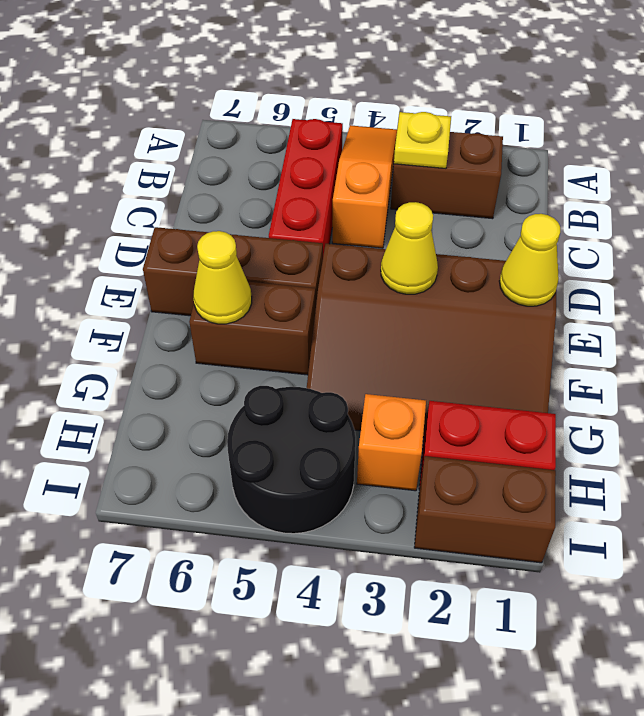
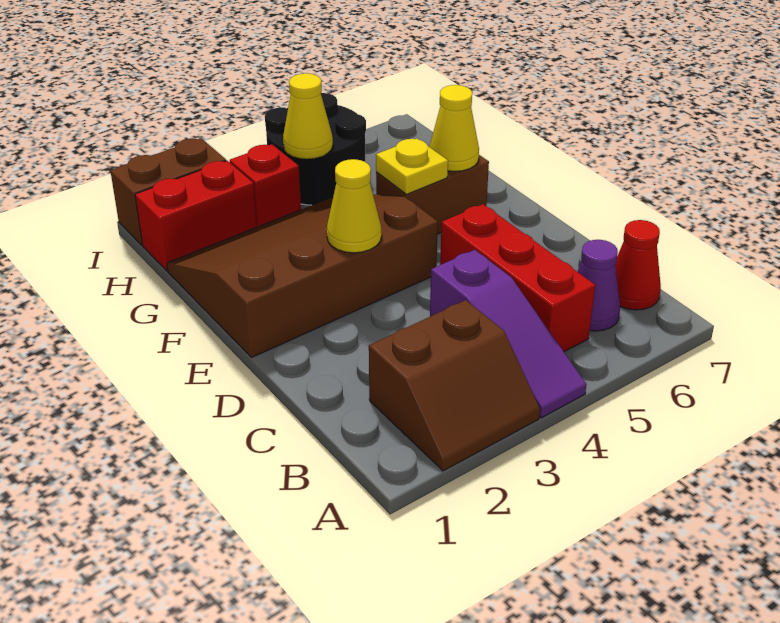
orange slope A4:C4 level 1 top C -> purple slope A4:C4 level 1 top C
yellow plate B3 level 2 -> yellow plate F5 level 2
none -> purple cone B6 level 1
none -> red cone B7 level 1
yellow cone E1 level 2 -> yellow cone H4 level 2
brown brick E5:E7 level 1 -> none
orange brick H3 level 1 -> red brick H3 level 1

